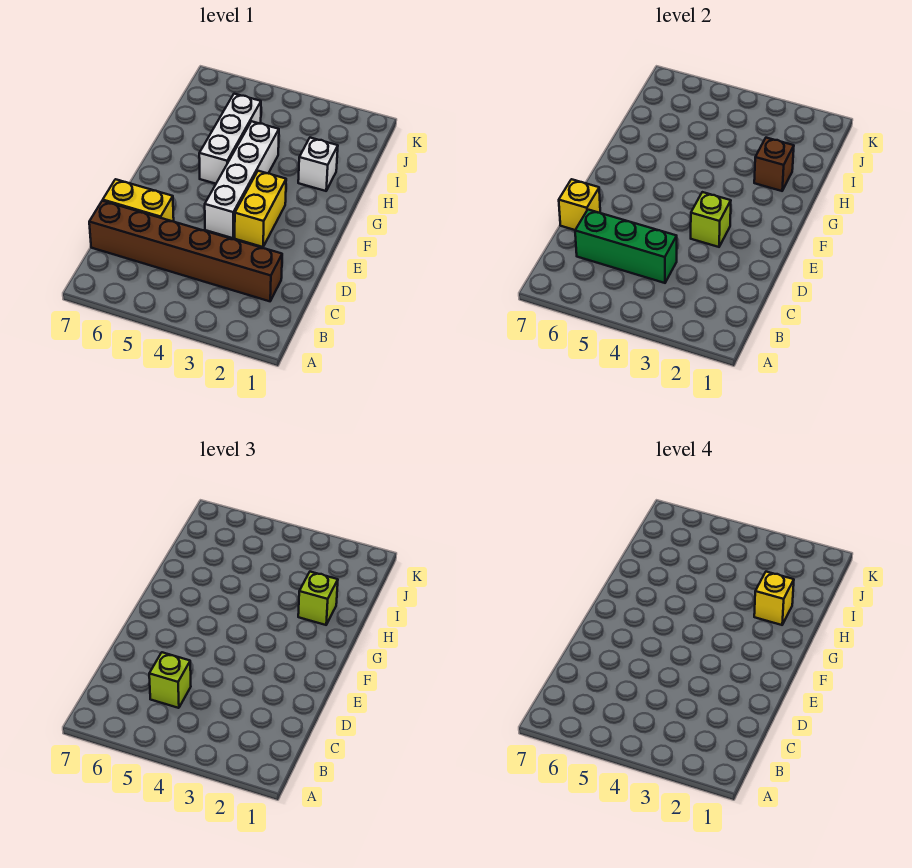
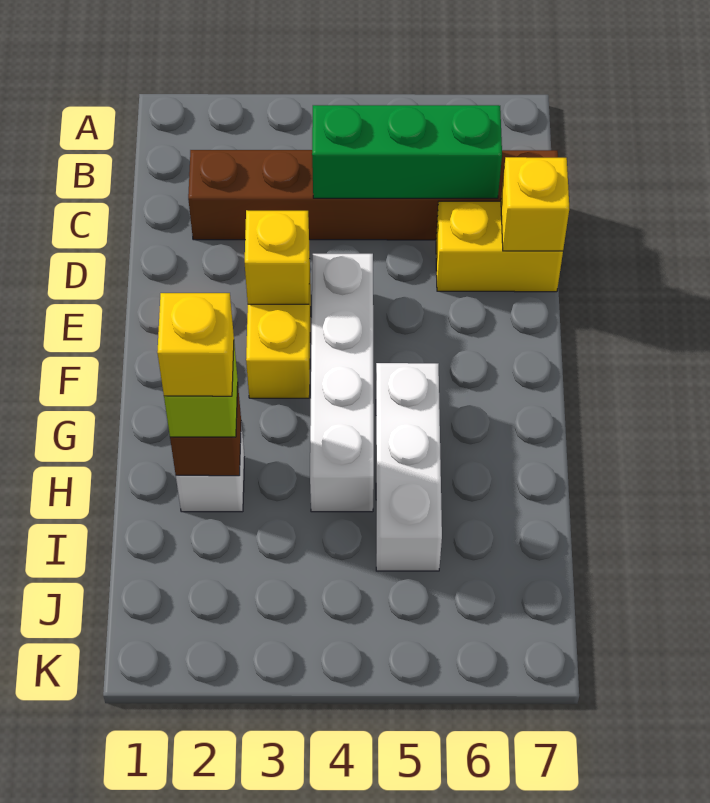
lime brick C5 level 3 -> none
lime brick E3 level 2 -> yellow brick E3 level 2

